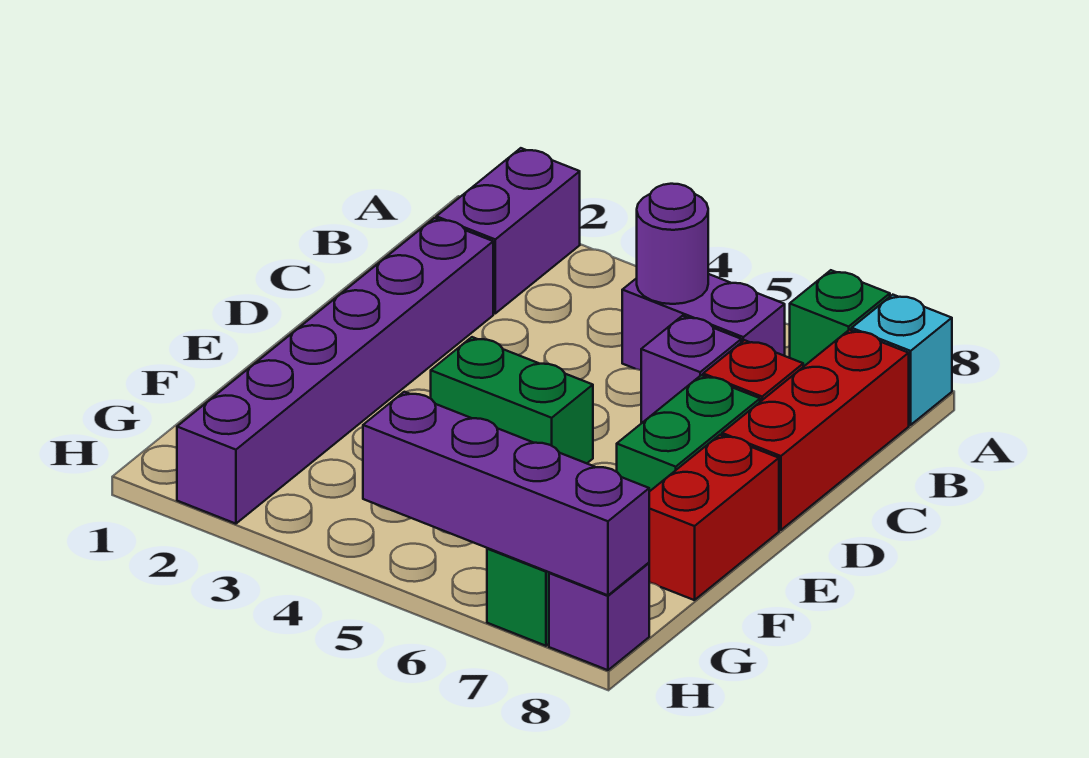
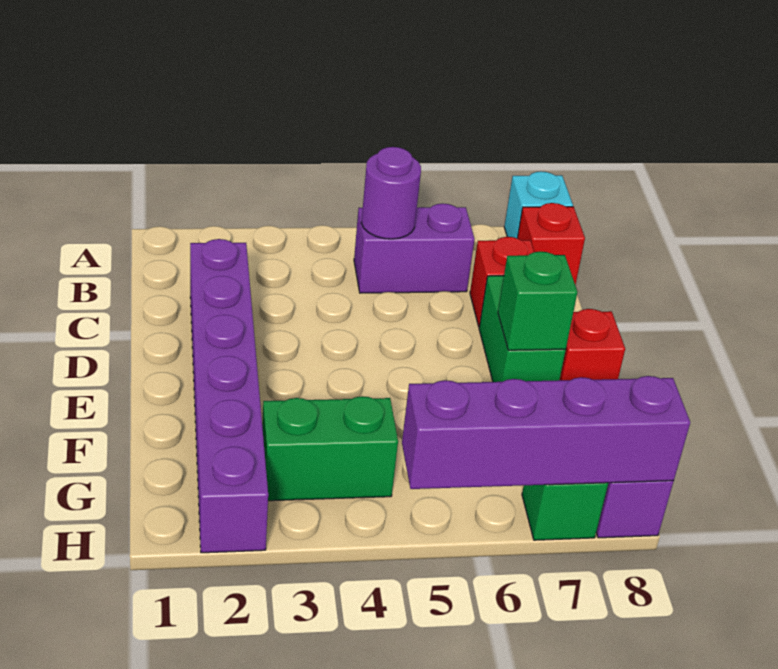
purple brick A2:B2 level 1 -> none
green brick A7 level 1 -> green brick E7 level 2
red brick B8:D8 level 1 -> red brick B8 level 1
purple brick C6 level 1 -> none
green brick E4:E5 level 1 -> green brick G3:G4 level 1
red brick E8:F8 level 1 -> red brick E8 level 1

